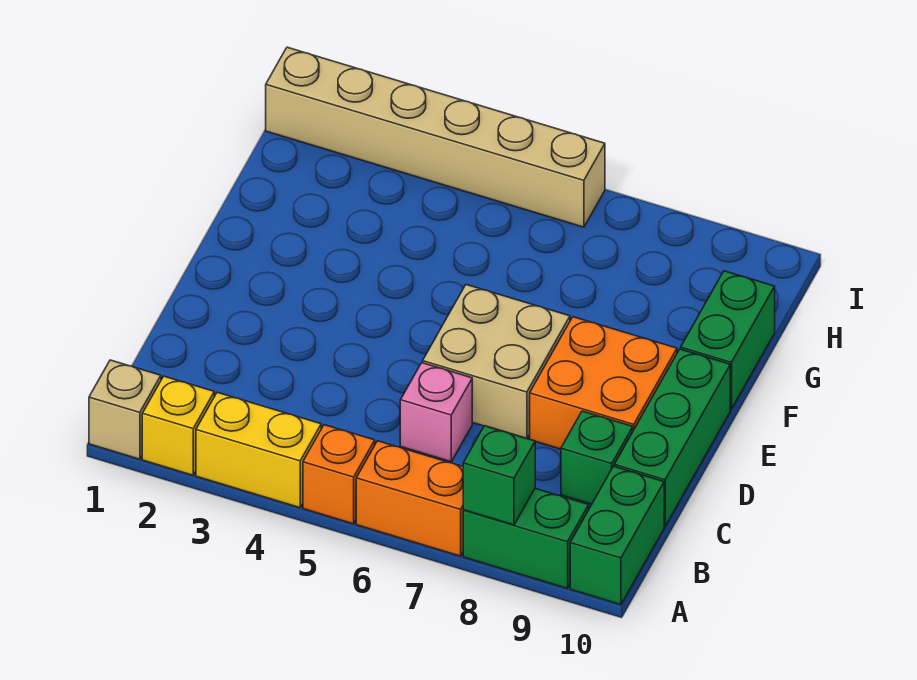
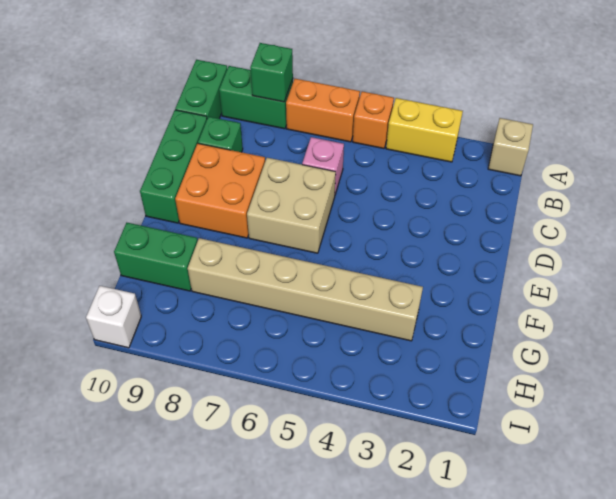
yellow brick A2 level 1 -> none
green brick F10:G10 level 1 -> green brick G9:G10 level 1
tan brick I1:I6 level 1 -> tan brick G3:G8 level 1
none -> white brick I10 level 1

